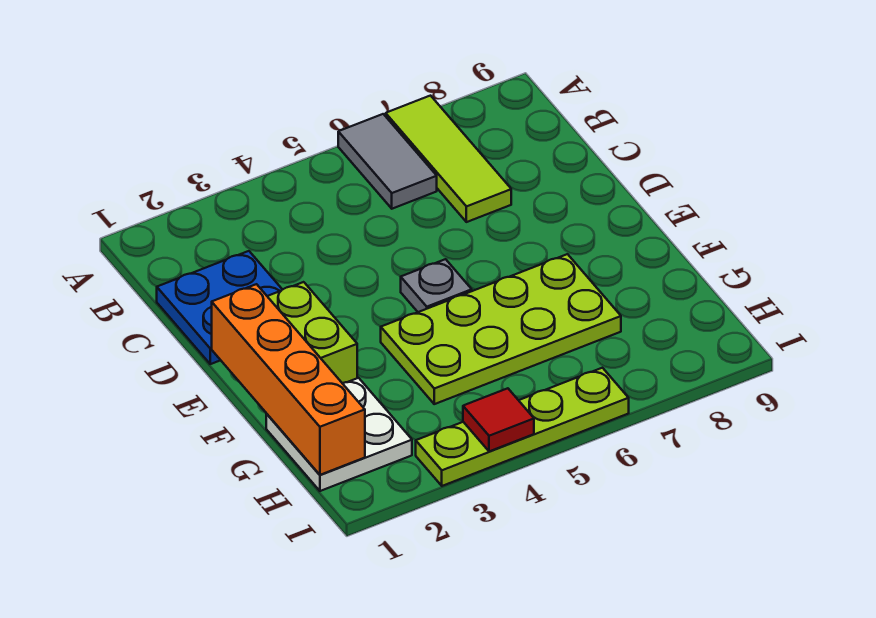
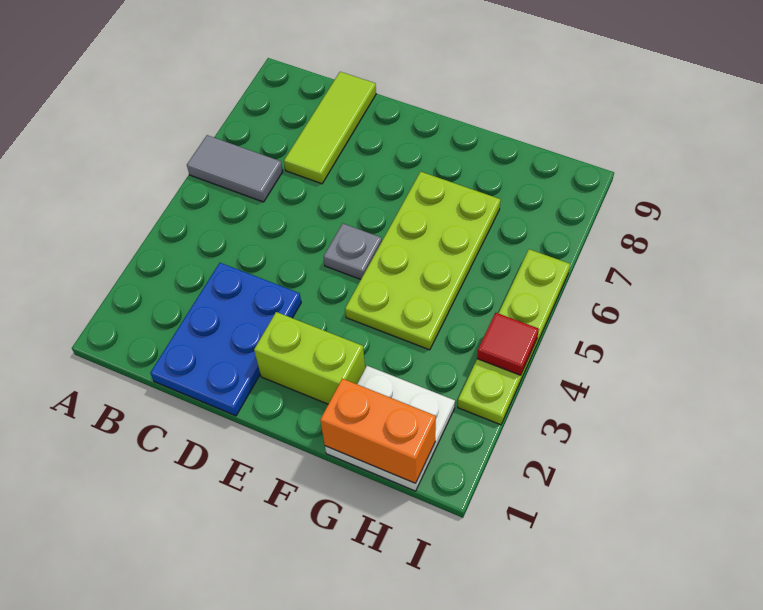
lime tile A7:C7 level 1 -> lime tile C7:C9 level 1
blue plate C1:D2 level 1 -> blue plate C1:D3 level 1
orange brick E1:H1 level 2 -> orange brick G1:H1 level 2

